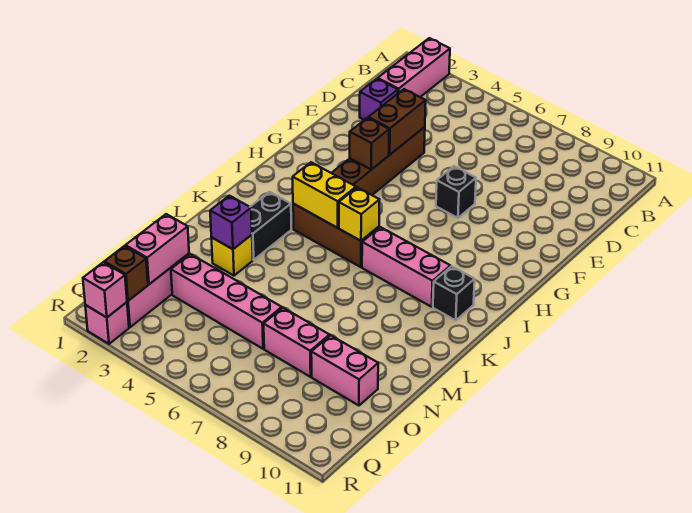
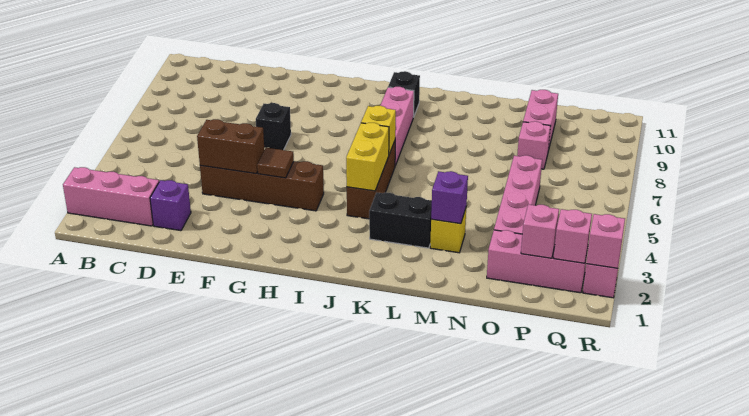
brown brick G4 level 2 -> brown tile G4 level 2
pink brick O2:P2 level 2 -> pink brick P2 level 2
pink brick O7:O8 level 1 -> pink brick O8 level 1
brown brick Q2 level 2 -> pink brick Q2 level 2

